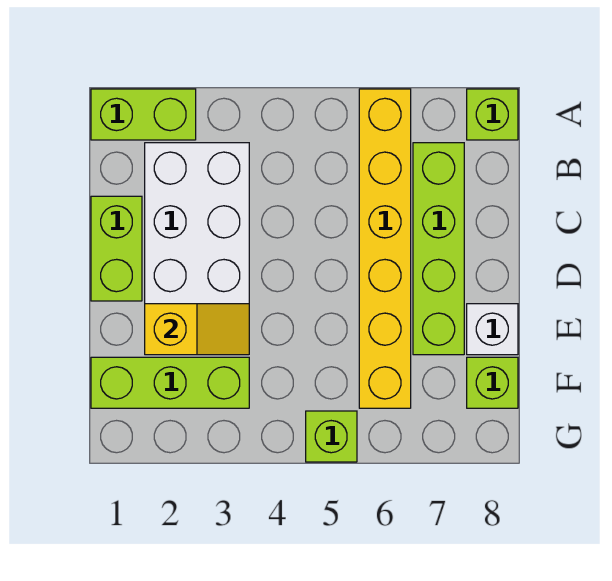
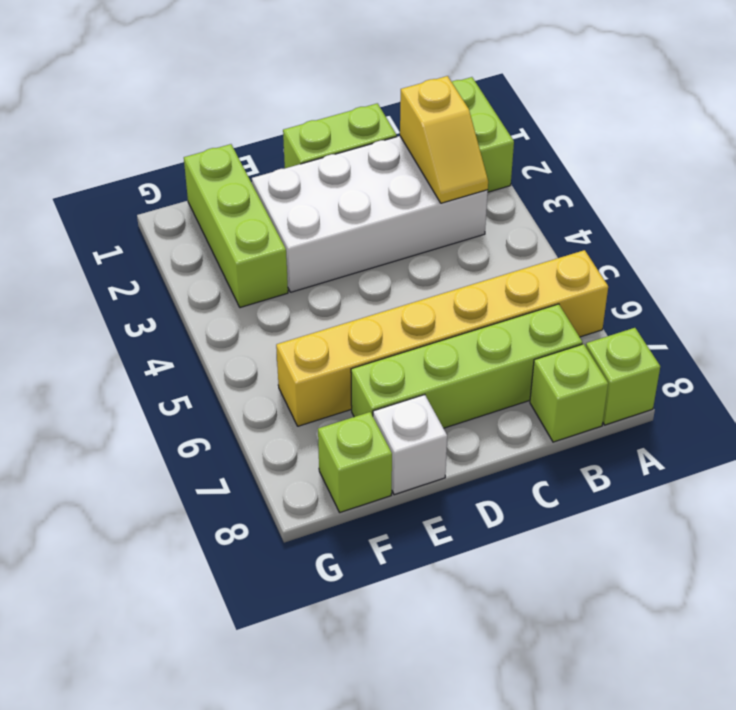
yellow slope E2:E3 level 2 top 2 -> yellow slope B2:B3 level 2 top 2
lime brick G5 level 1 -> lime brick B8 level 1

